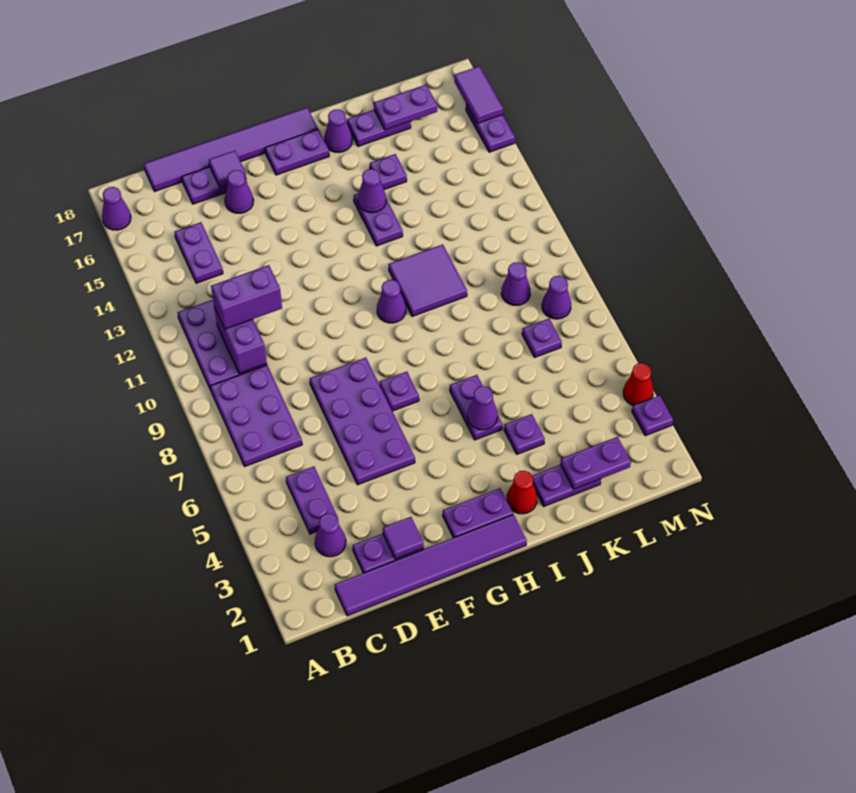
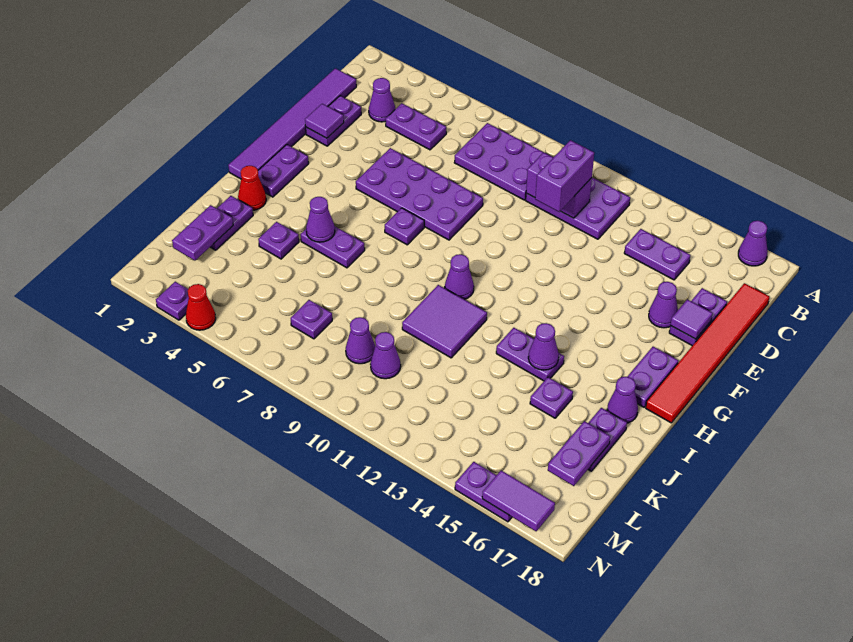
purple tile C18:H18 level 1 -> red tile C18:H18 level 1
purple cone M8 level 1 -> purple cone L10 level 1

